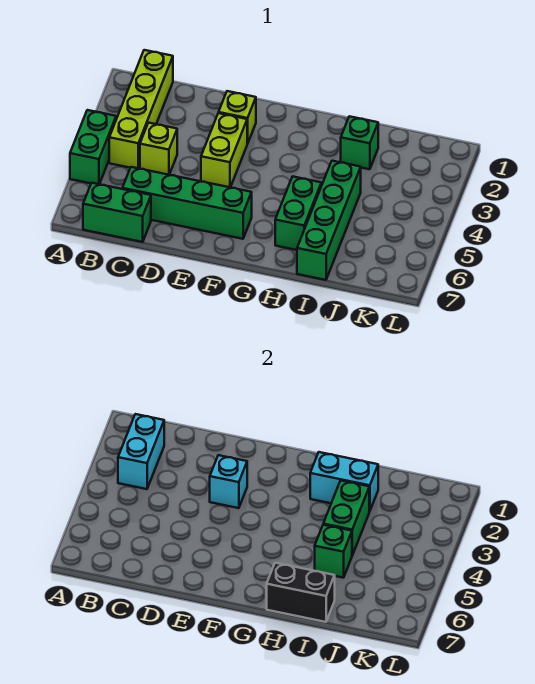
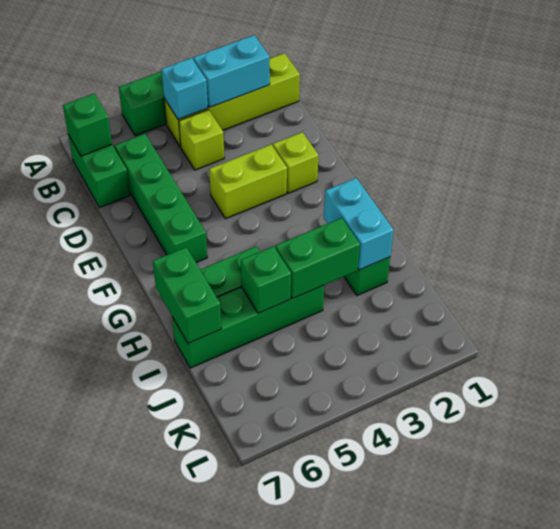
none -> green brick B7 level 2
cyan brick E3 level 2 -> cyan brick B4 level 2
black brick H7:I7 level 2 -> green brick H7:I7 level 2

